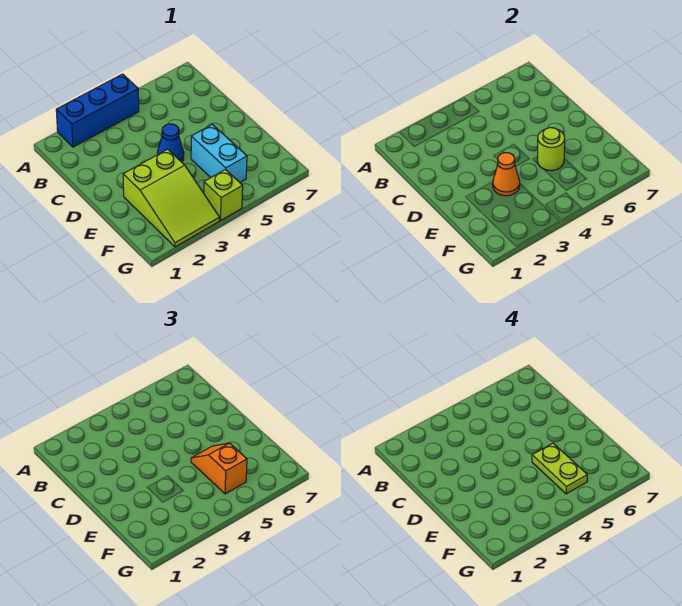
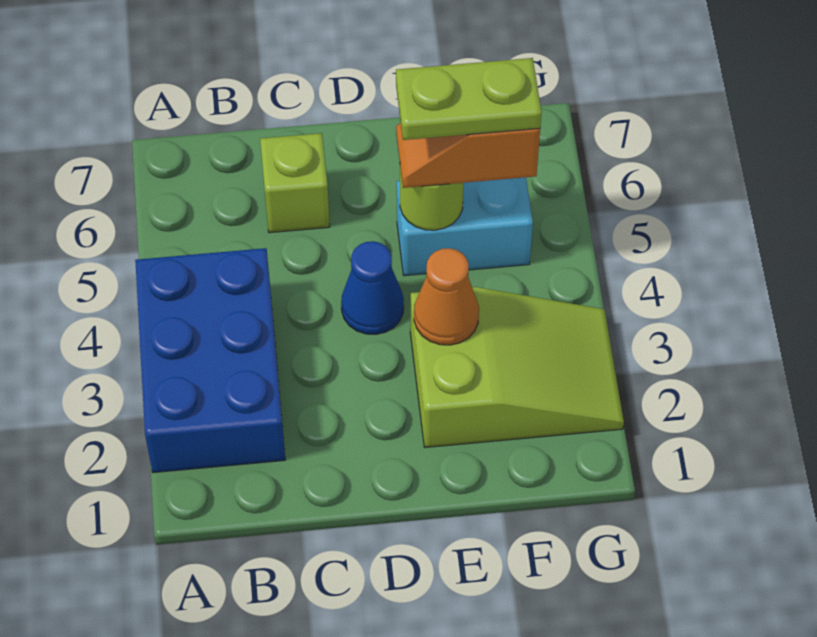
blue brick A2:A4 level 1 -> blue brick A2:B4 level 1
lime brick G4 level 1 -> lime brick C6 level 1

